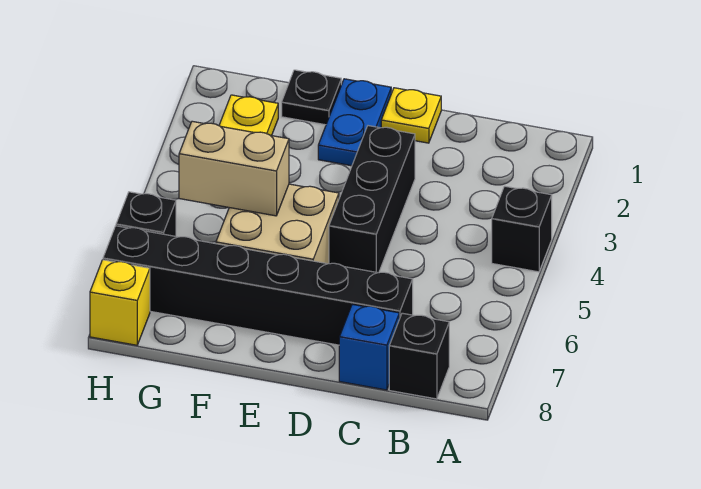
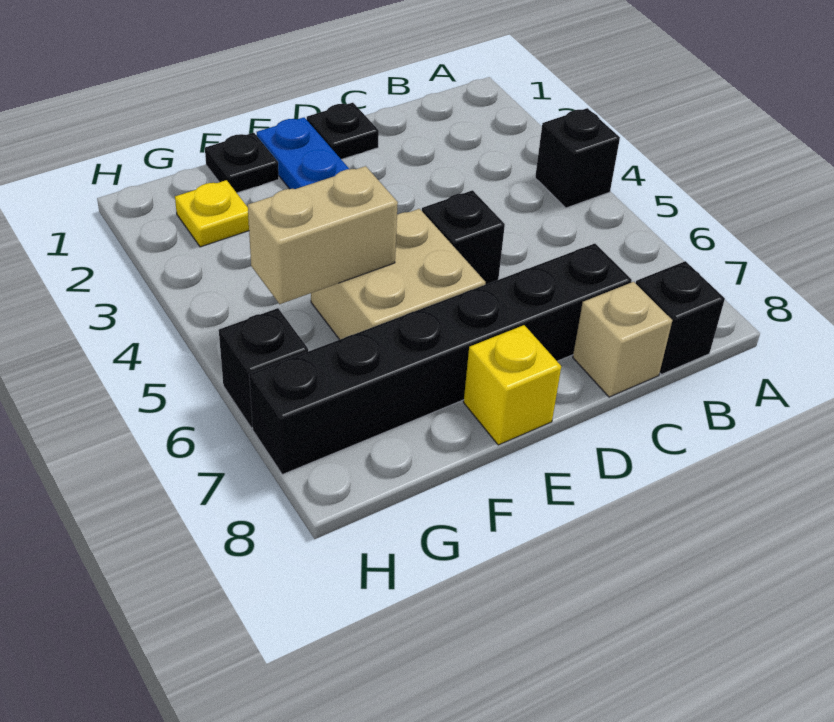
blue brick C8 level 1 -> tan brick C8 level 1
yellow plate D1 level 1 -> black plate D1 level 1
black brick D3:D5 level 1 -> black brick D5 level 1
yellow brick H8 level 1 -> yellow brick E8 level 1

